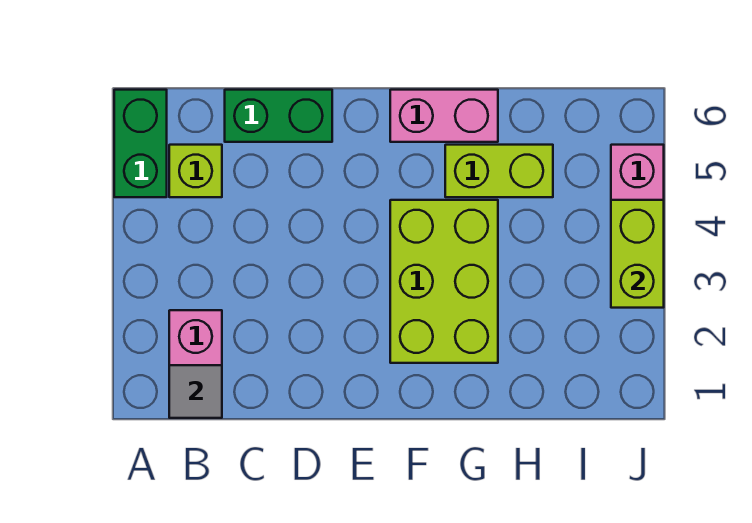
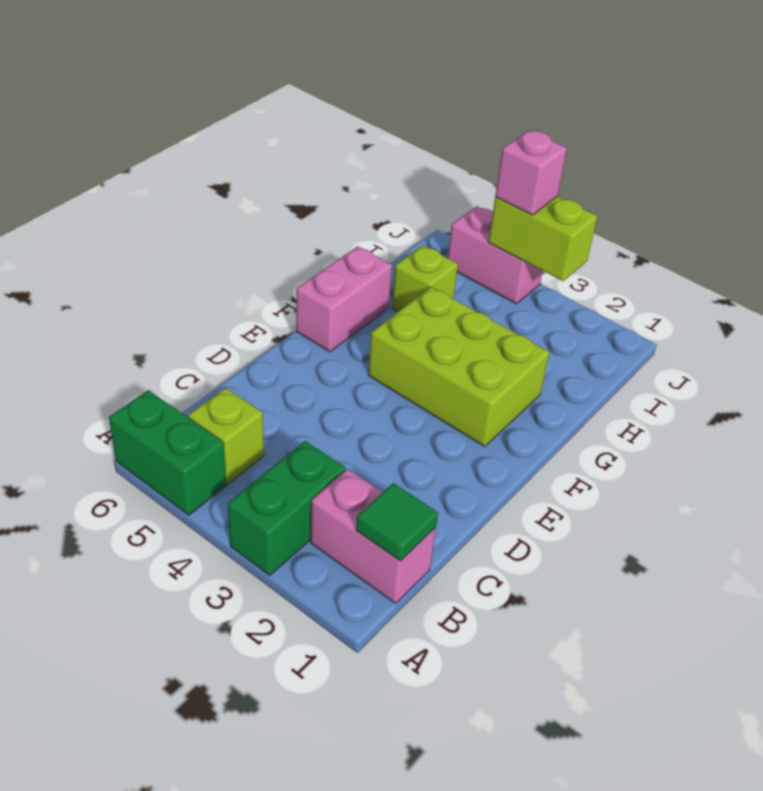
grey tile B1 level 2 -> green tile B1 level 2
green brick C6:D6 level 1 -> green brick A3:B3 level 1
lime brick G5:H5 level 1 -> lime brick H5 level 1
none -> pink brick J4 level 3

